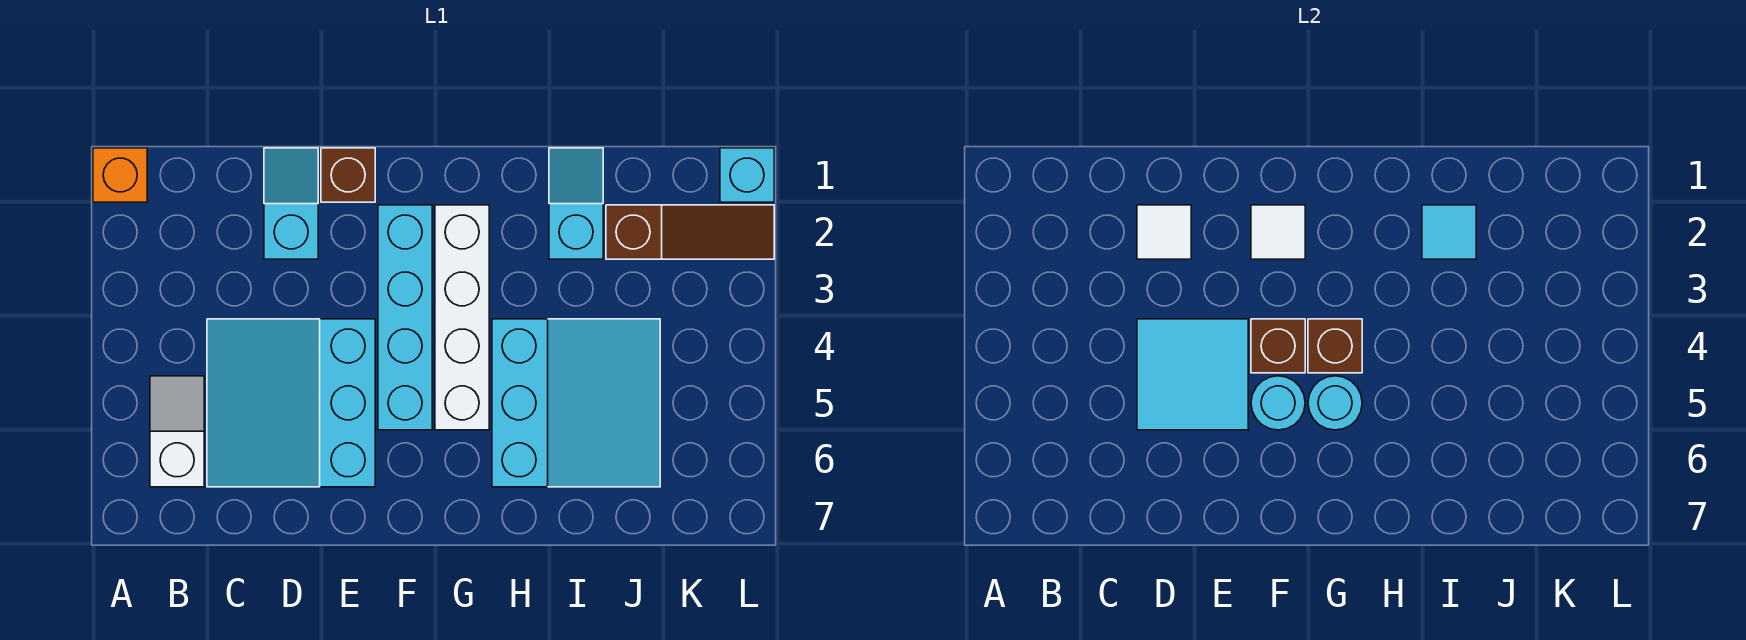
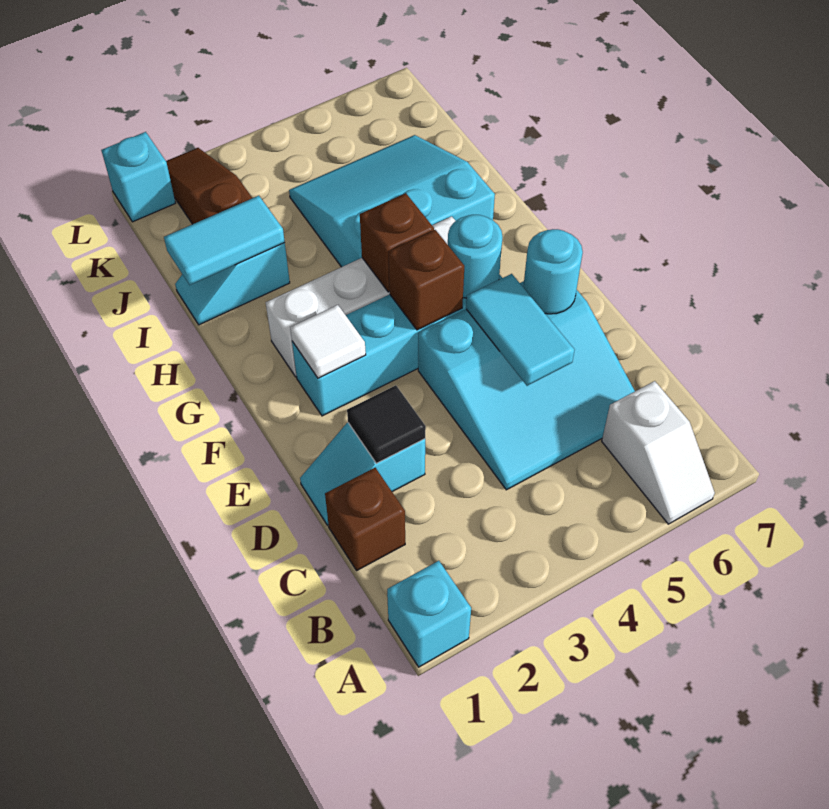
orange brick A1 level 1 -> cyan brick A1 level 1
white slope B5:B6 level 1 top 6 -> white slope A6:B6 level 1 top B
white tile D2 level 2 -> black tile D2 level 2
cyan tile D4:E5 level 2 -> cyan tile D5:E5 level 2
brown brick E1 level 1 -> brown brick C1 level 1
cyan round brick G5 level 2 -> cyan round brick E6 level 2
cyan tile I2 level 2 -> cyan tile I1:I2 level 2

